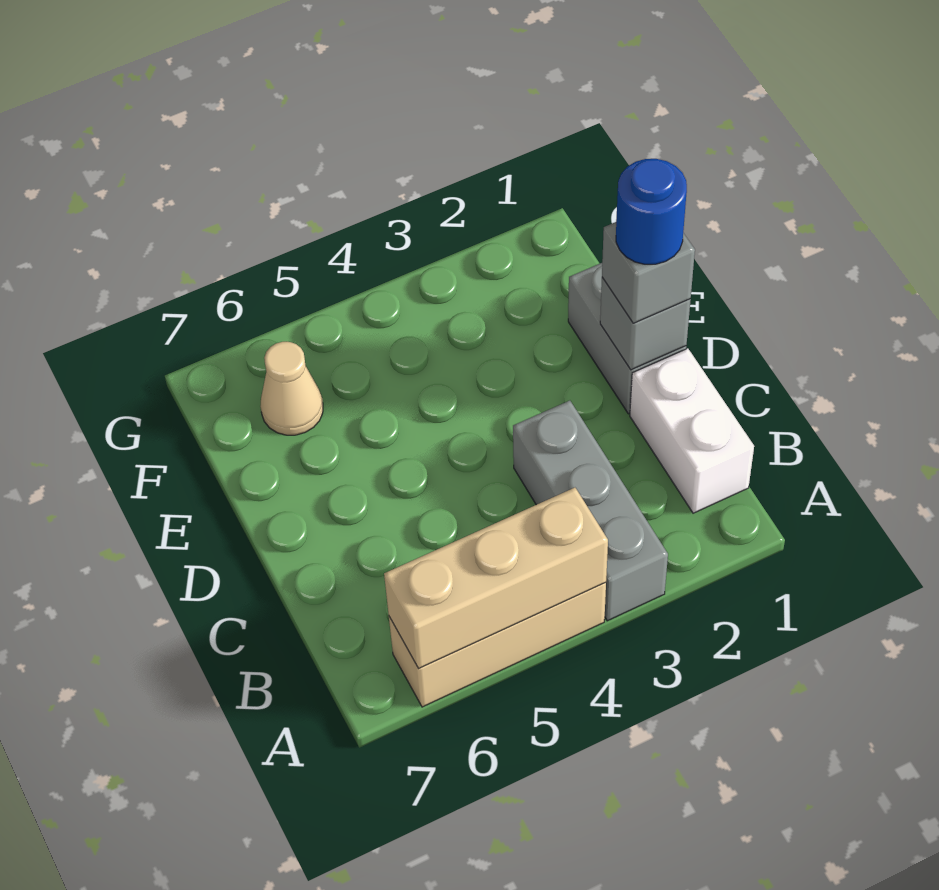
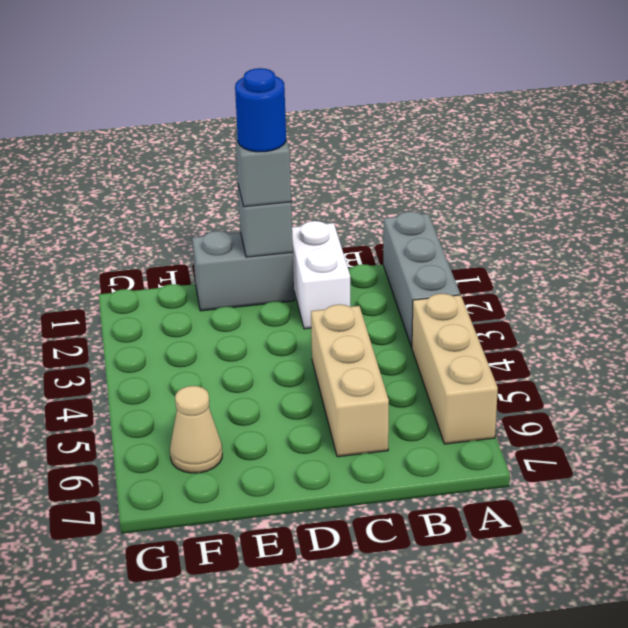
grey brick A3:C3 level 1 -> grey brick A1:A3 level 1
tan brick A4:A6 level 2 -> tan brick C4:C6 level 1
white brick B1:C1 level 1 -> white brick C1:C2 level 1

